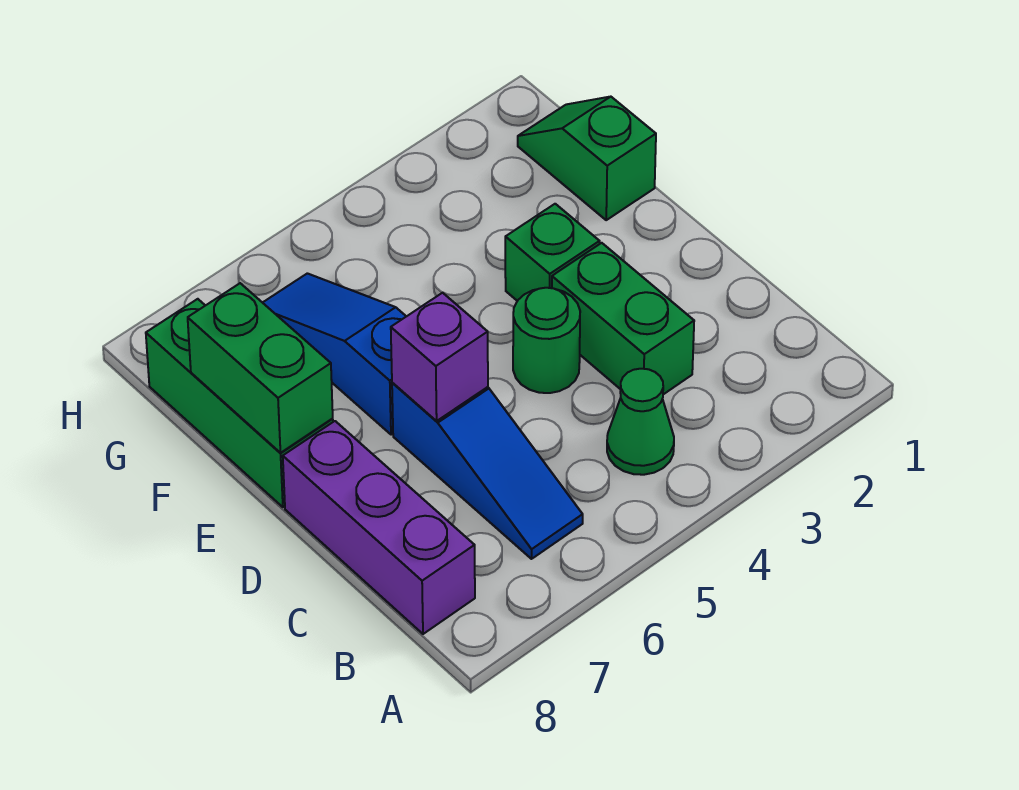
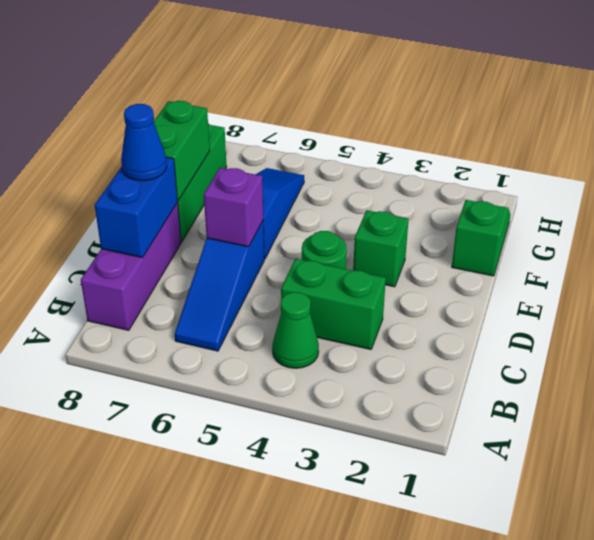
green brick C3:D3 level 1 -> green brick C3:C4 level 1
none -> blue brick C8:D8 level 2
none -> blue cone D8 level 3

